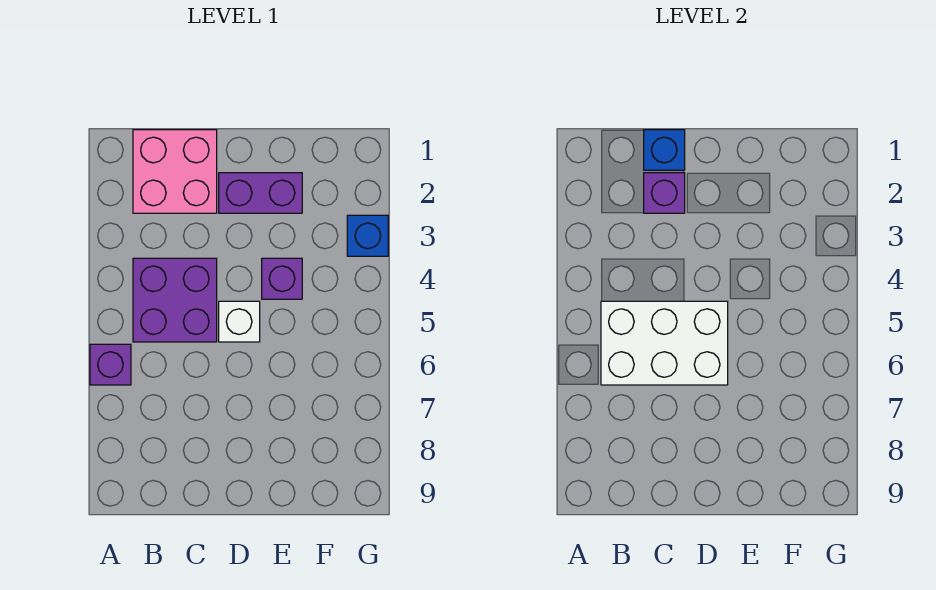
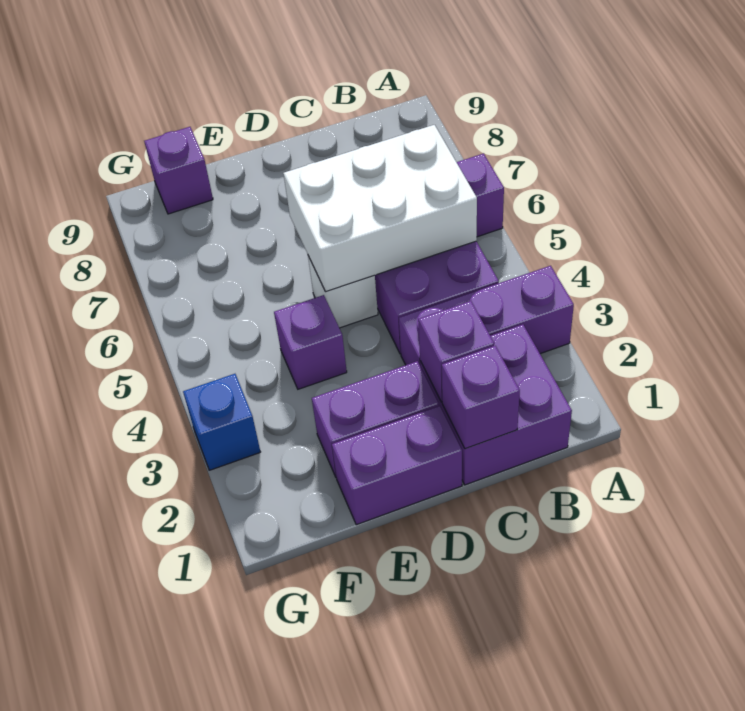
none -> purple brick A3:C3 level 1
pink brick B1:C2 level 1 -> purple brick B1:C2 level 1
blue brick C1 level 2 -> purple brick C1 level 2
none -> purple brick D1:E1 level 1
none -> purple brick F9 level 1

